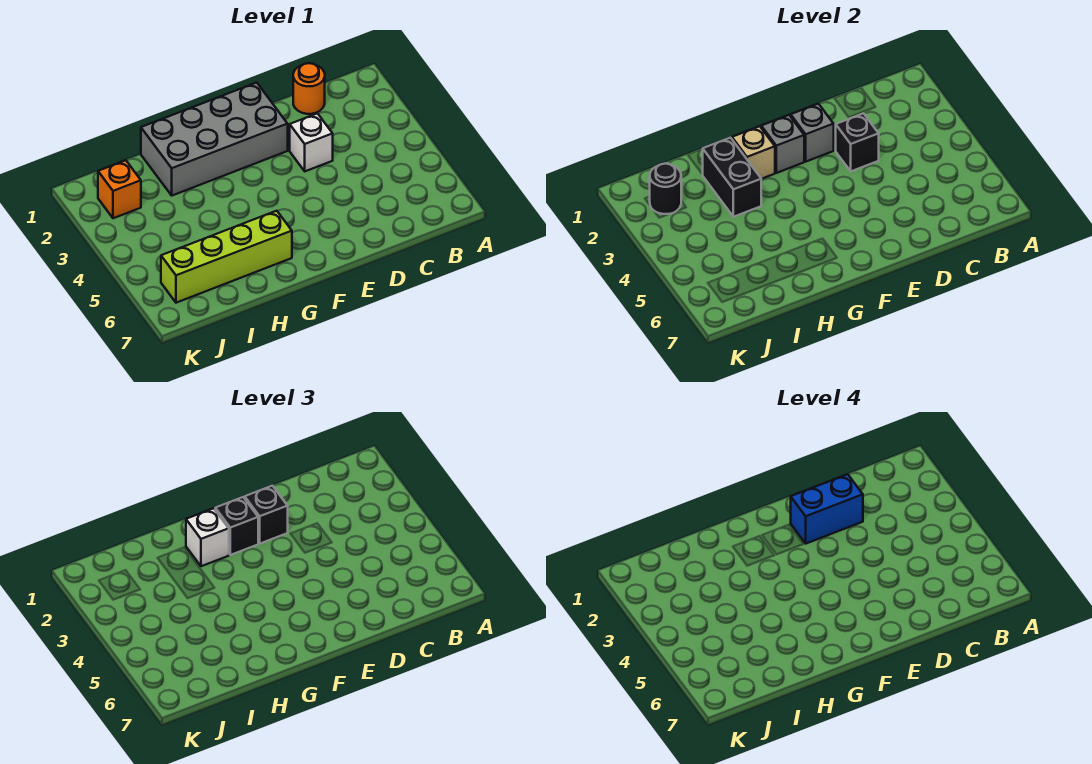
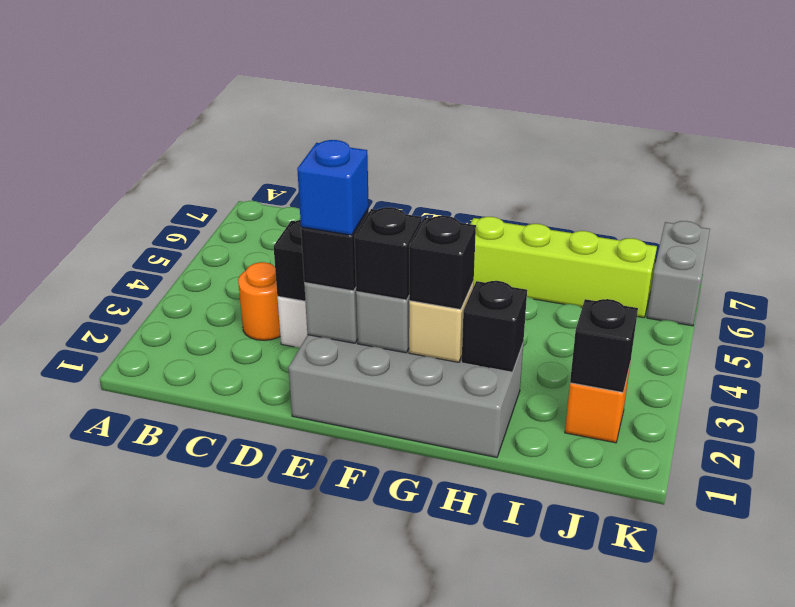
orange round brick C1 level 1 -> orange round brick C3 level 1
blue brick D2:E2 level 4 -> blue brick E2 level 4
white brick G2 level 3 -> black brick G2 level 3
black brick H2:H3 level 2 -> black brick H2 level 2
black round brick J2 level 2 -> black brick J2 level 2
none -> grey brick K6:K7 level 1

